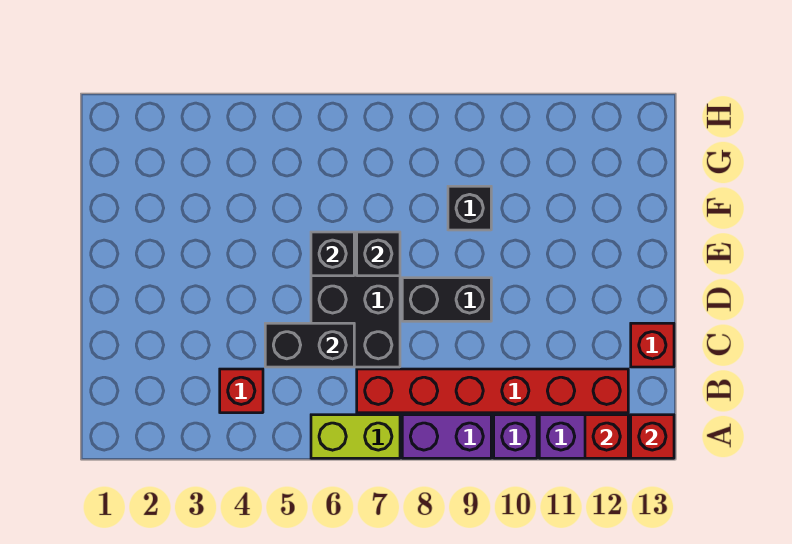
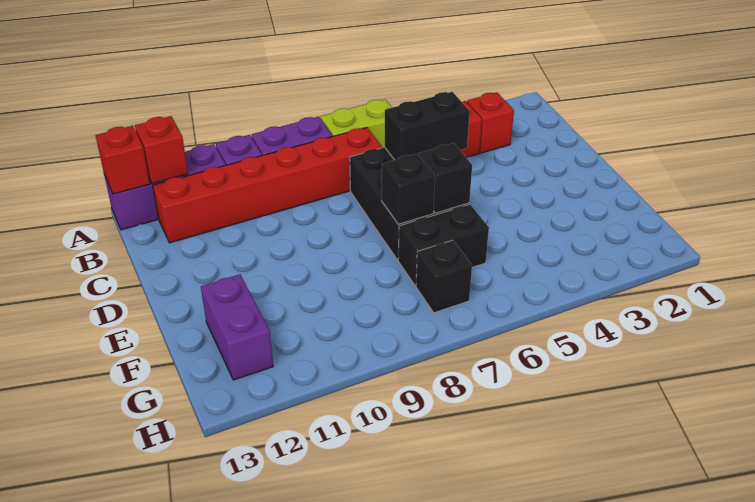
red brick C13 level 1 -> red brick B3 level 1
black brick D8:D9 level 1 -> black brick F6:F7 level 1
black brick F9 level 1 -> black brick G7 level 1
none -> purple brick F12:G12 level 1

